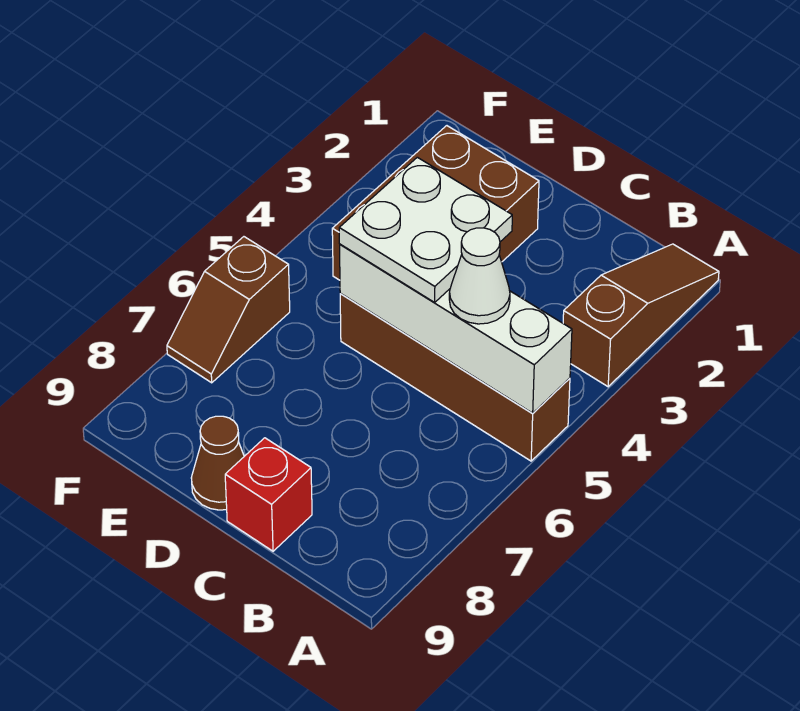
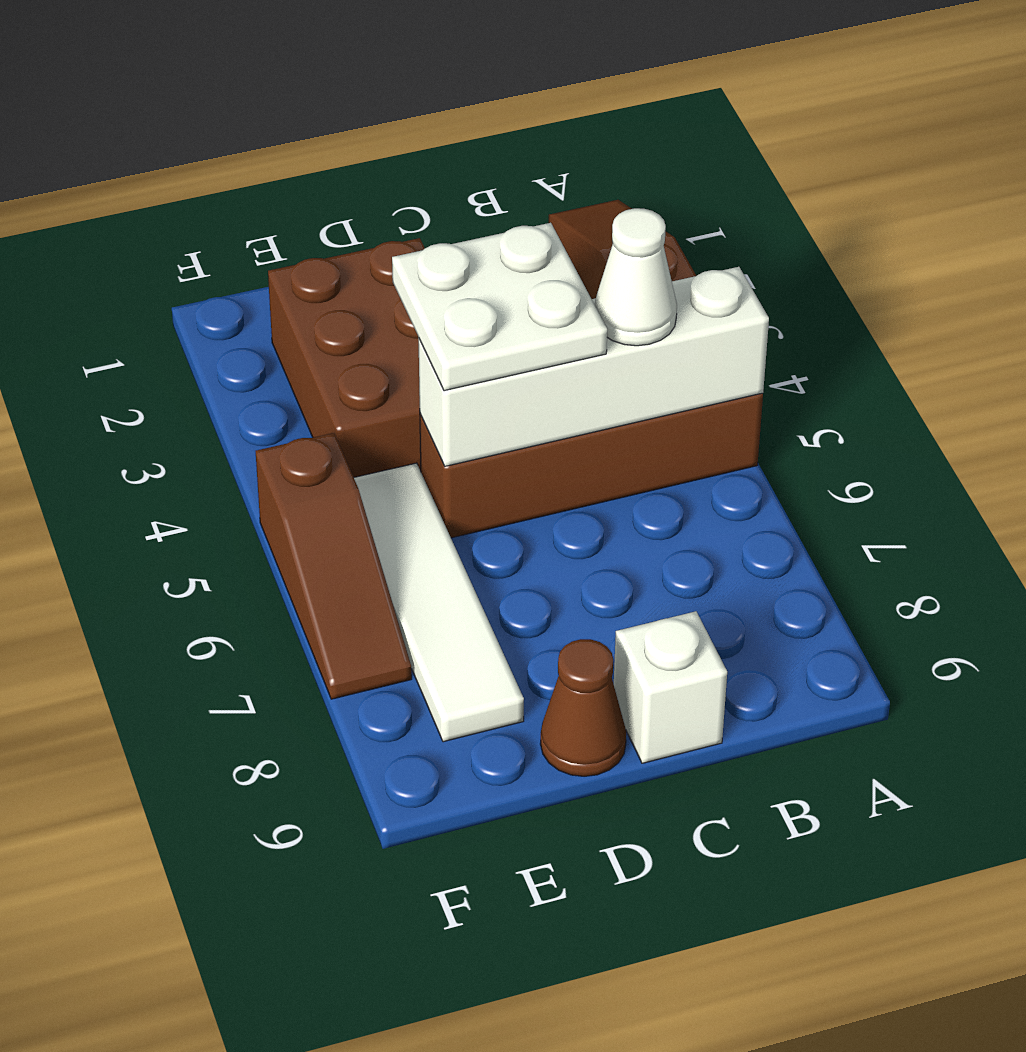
red brick C9 level 1 -> white brick C9 level 1
none -> white tile E5:E8 level 1
brown slope F6:F7 level 1 top 6 -> brown slope F5:F7 level 1 top 5

